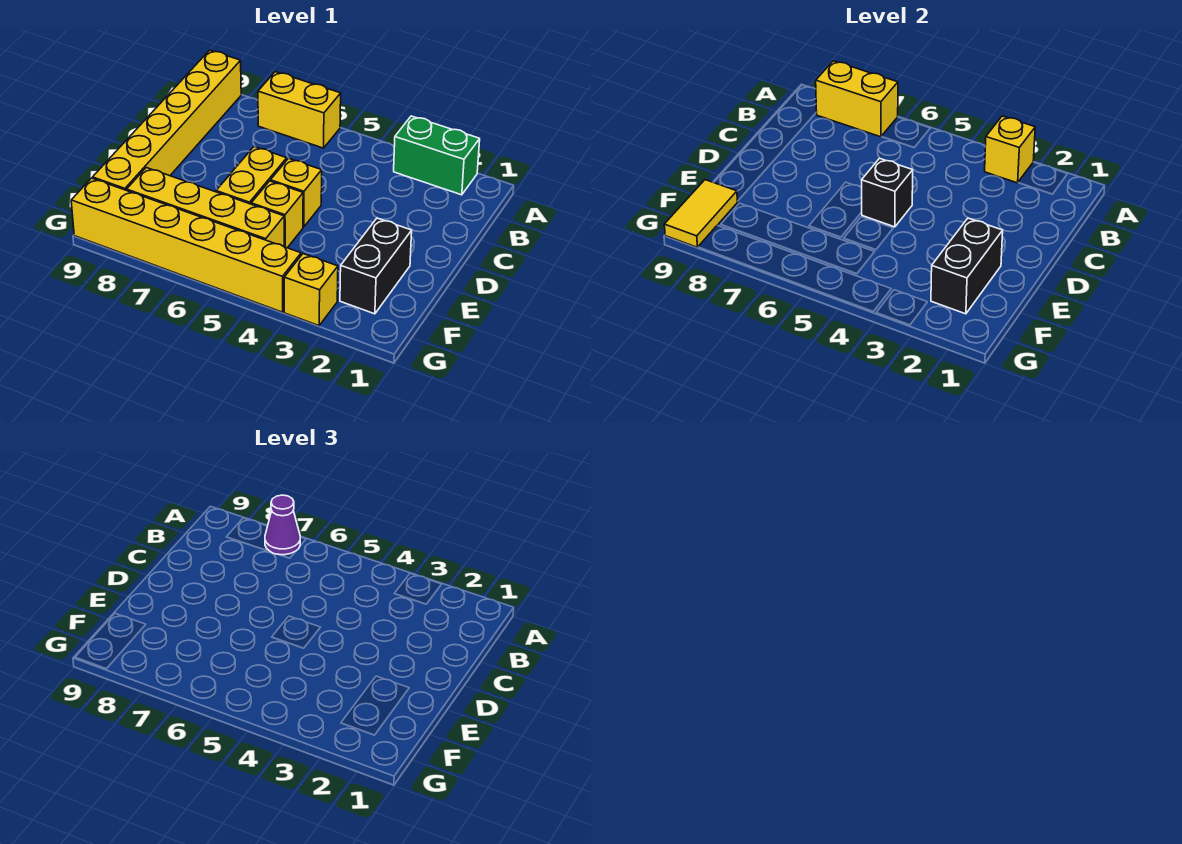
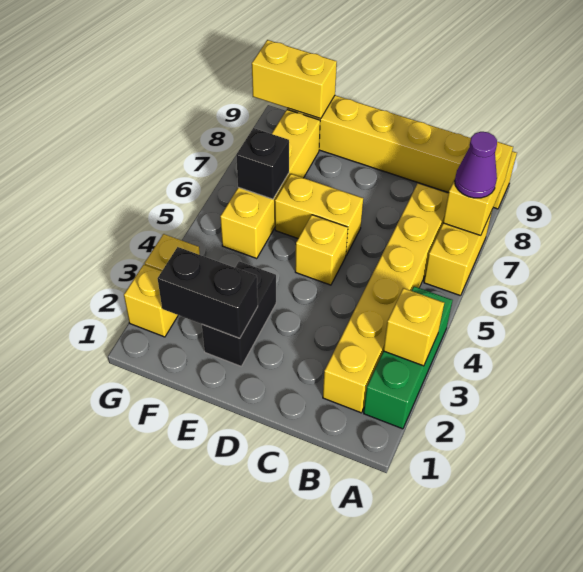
green brick A2:A3 level 1 -> green brick A2:A4 level 1
black brick D5 level 2 -> black brick F6 level 2
black brick E2:F2 level 1 -> black brick E2:E3 level 1
yellow brick E5 level 1 -> yellow brick G2 level 1
yellow tile F9:G9 level 2 -> yellow brick F9:G9 level 2
yellow brick G4:G9 level 1 -> yellow brick B2:B7 level 1

